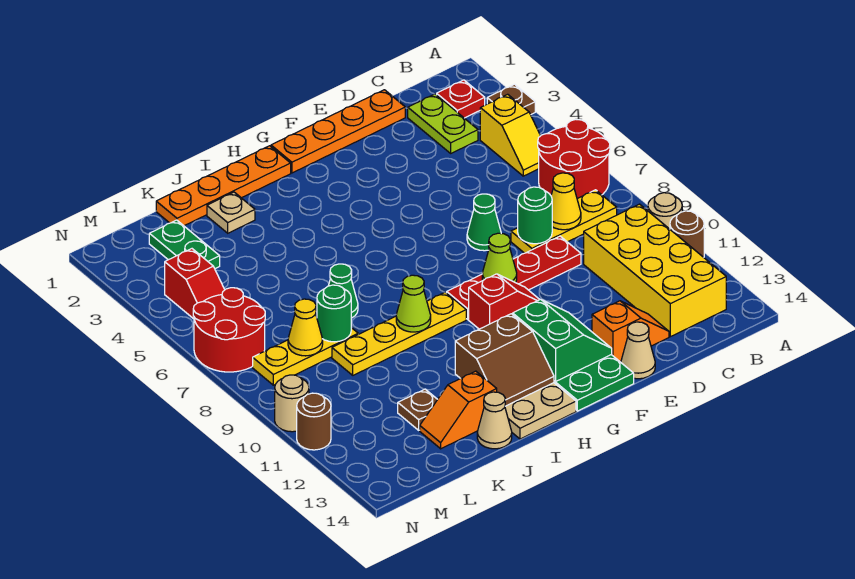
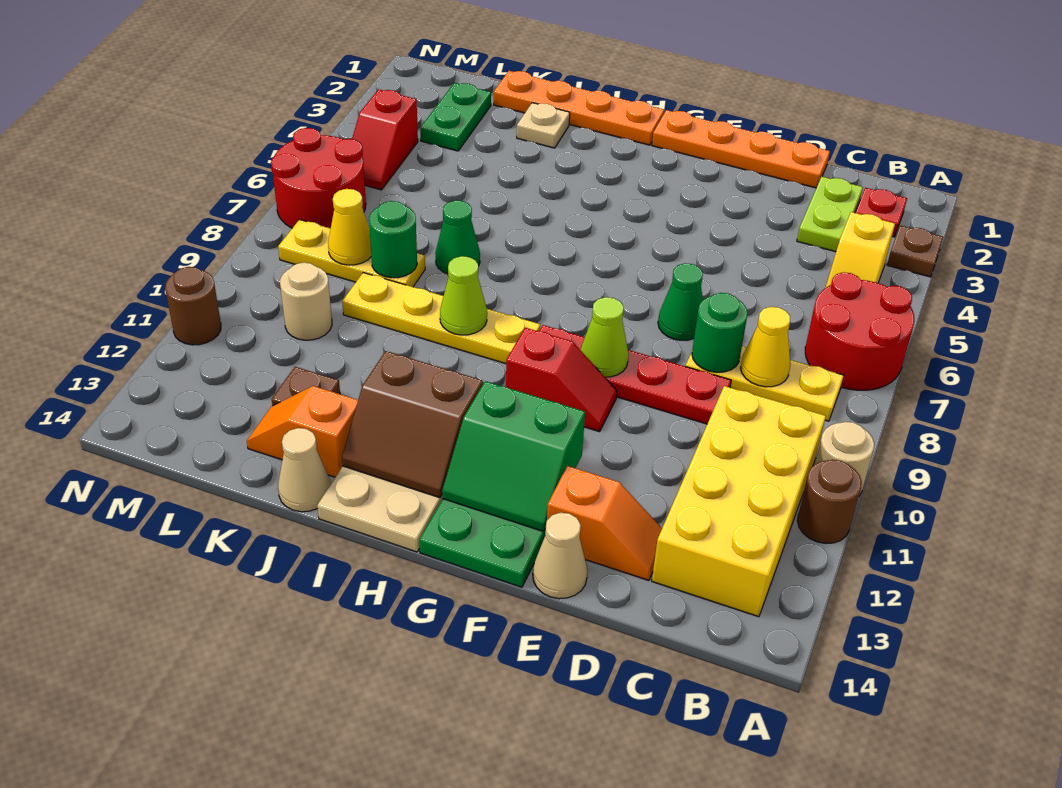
green slope F12:G13 level 2 top G -> green slope F12:G13 level 2 top 12
tan round brick N10 level 1 -> tan round brick L10 level 1

